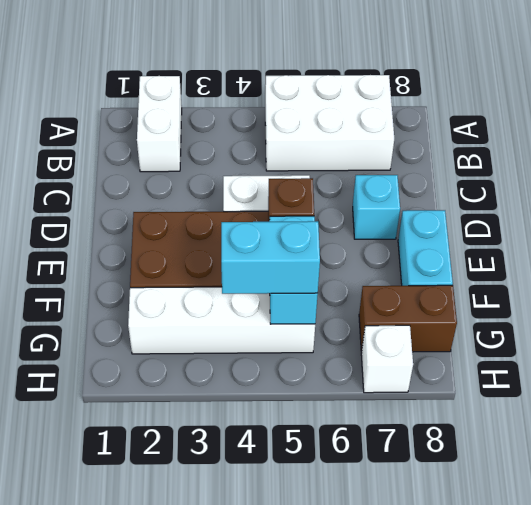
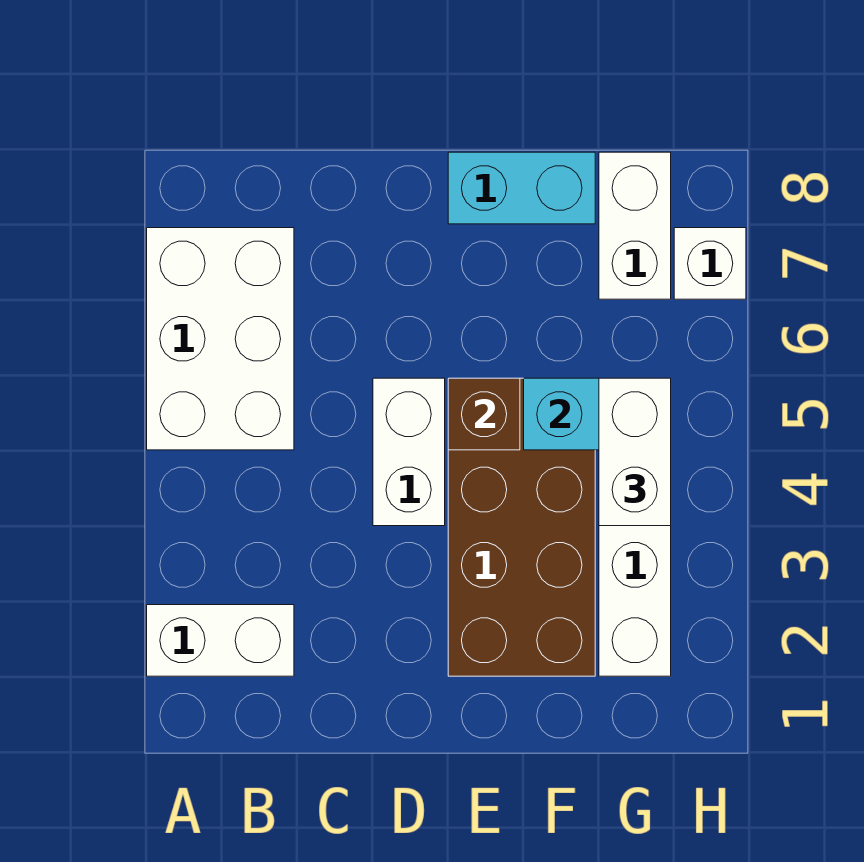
cyan brick D7 level 1 -> none
cyan brick G4:G5 level 3 -> white brick G4:G5 level 3
brown brick G7:G8 level 1 -> white brick G7:G8 level 1

